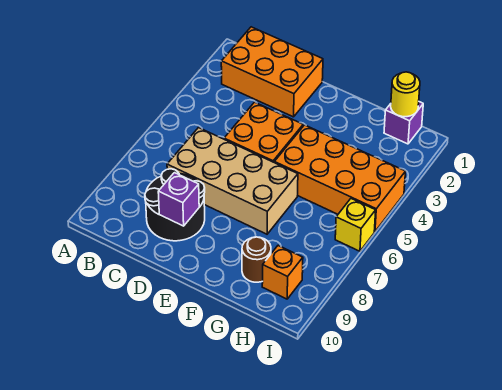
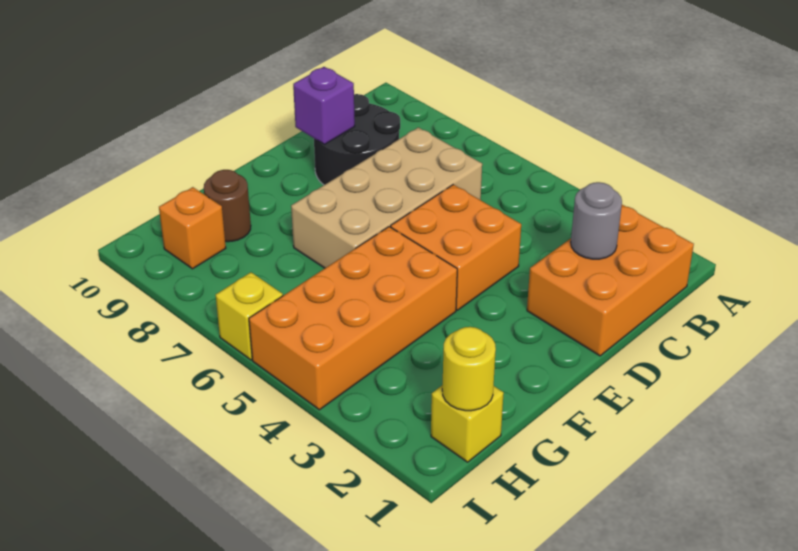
none -> grey round brick C2 level 2
purple brick H1 level 1 -> yellow brick H1 level 1

